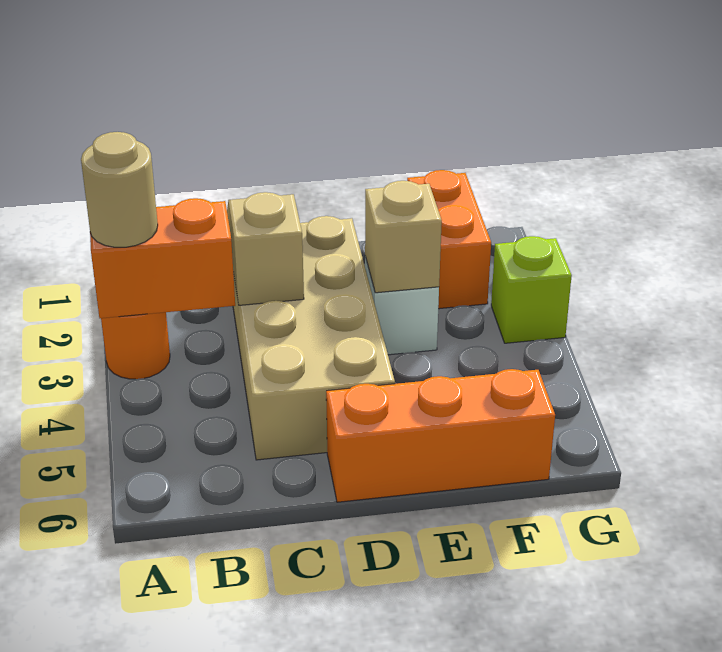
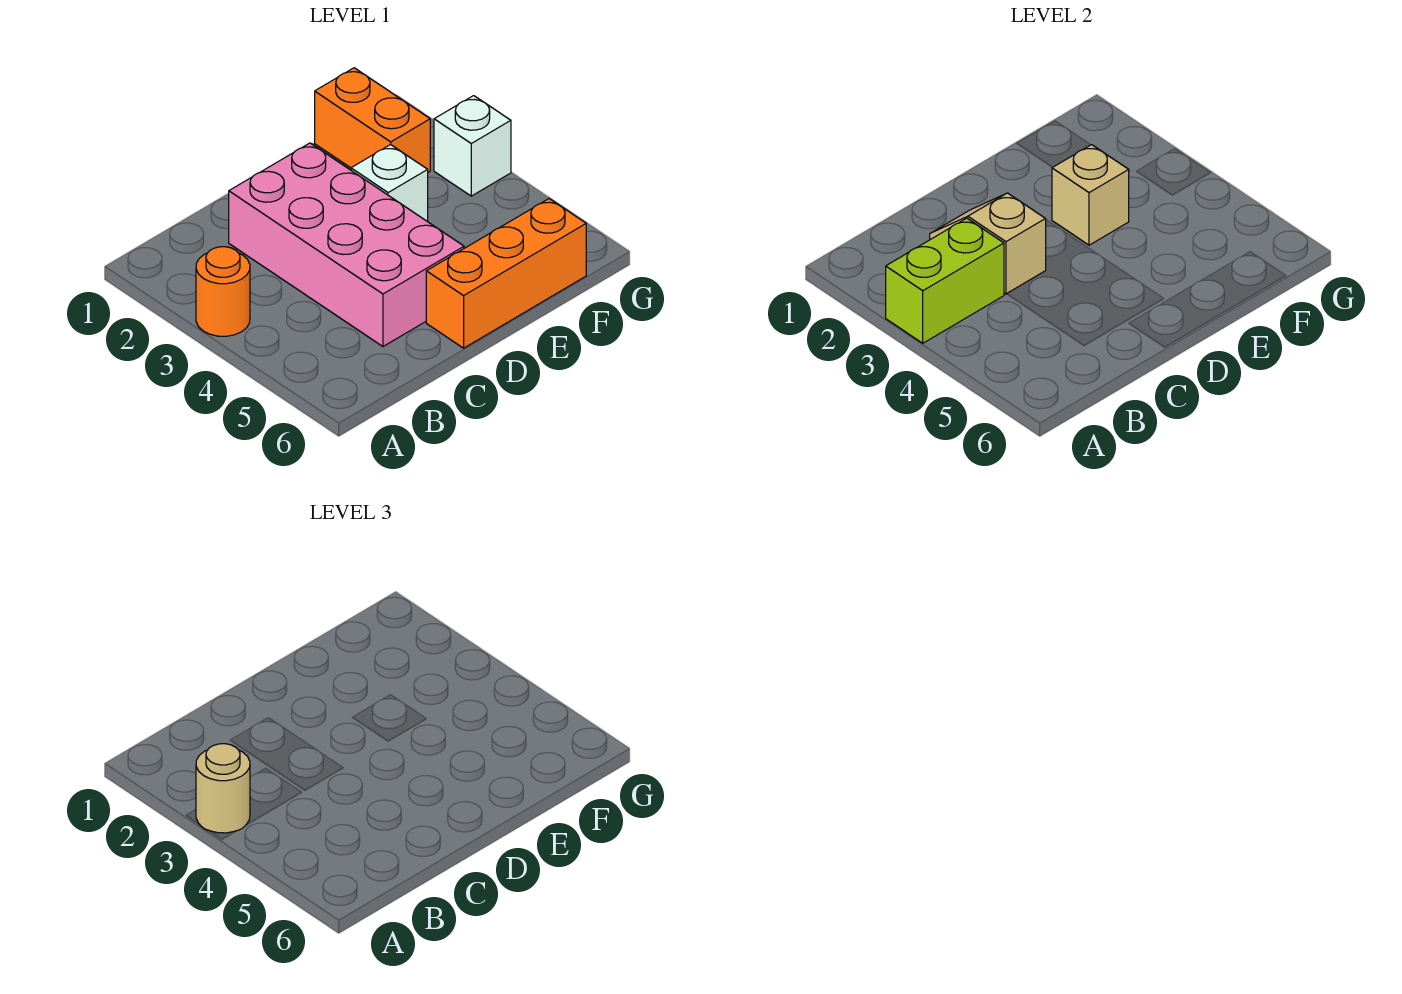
orange brick A3:B3 level 2 -> lime brick A3:B3 level 2
tan brick C2:D5 level 1 -> pink brick C2:D5 level 1
lime brick G3 level 1 -> white brick G3 level 1

